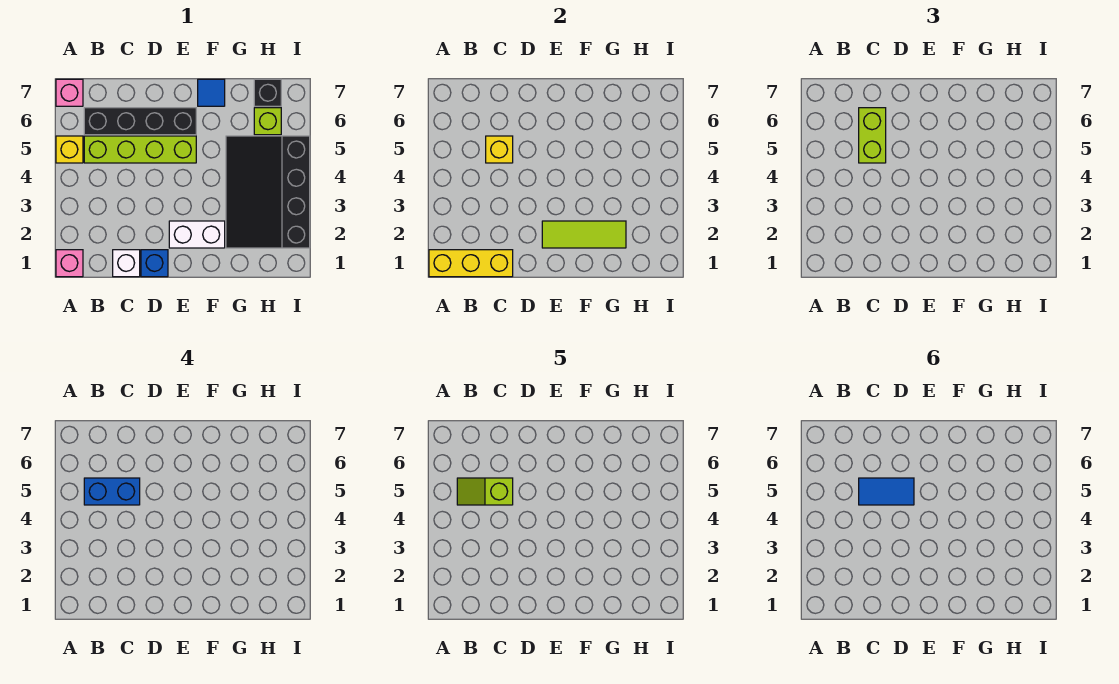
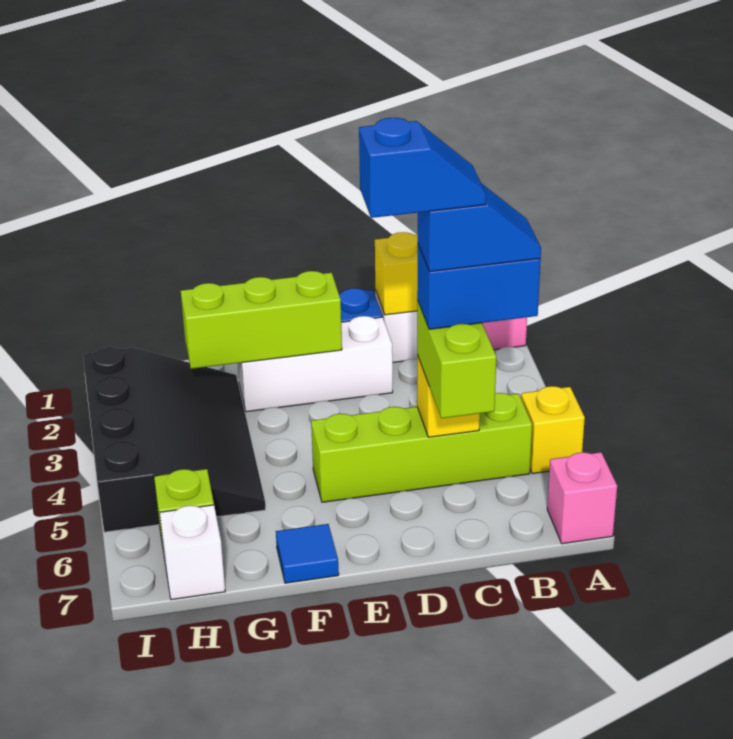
lime slope B5:C5 level 5 top C -> blue slope B5:C5 level 5 top C
black brick B6:E6 level 1 -> none
blue tile C5:D5 level 6 -> blue slope C5:D5 level 6 top D
white brick E2:F2 level 1 -> white brick D2:F2 level 1
lime tile E2:G2 level 2 -> lime brick E2:G2 level 2
black brick H7 level 1 -> white brick H7 level 1

